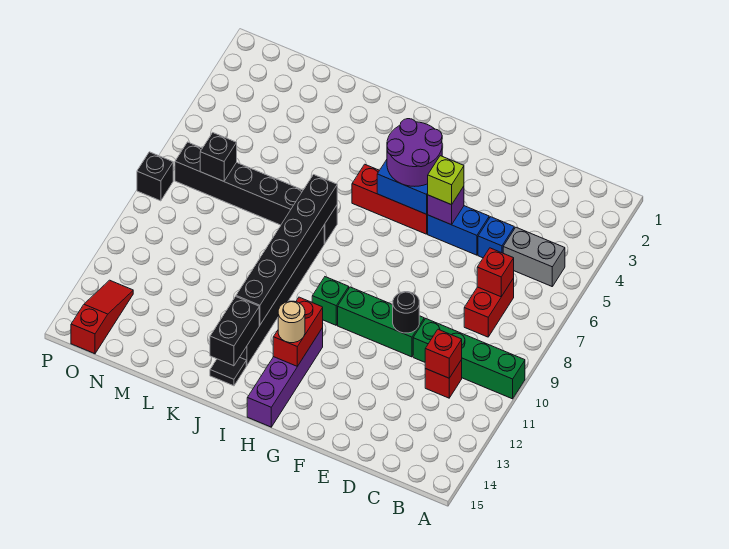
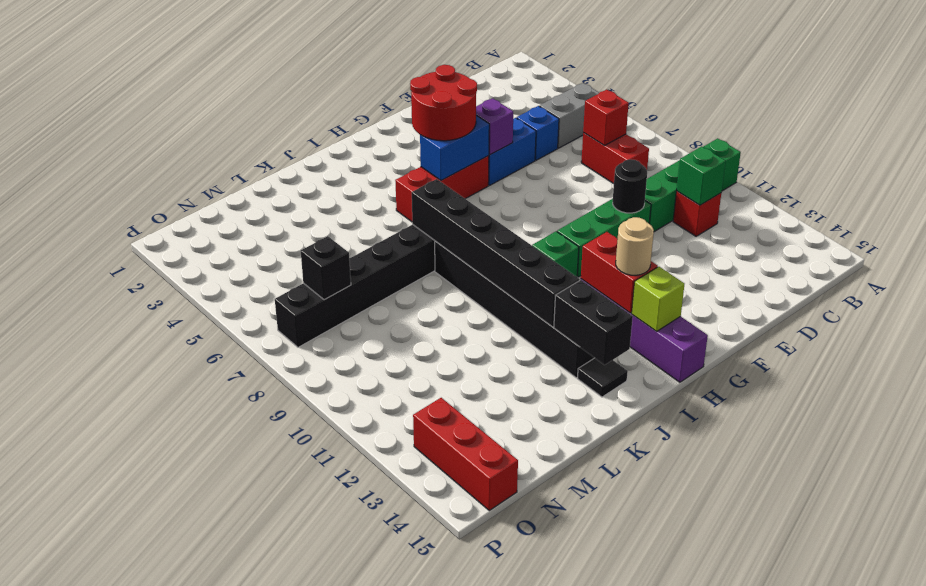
red brick C11 level 2 -> green brick C11 level 2
lime brick F5 level 3 -> lime brick H14 level 2
purple round brick G4:H5 level 3 -> red round brick G4:H5 level 3
red slope O13:O15 level 1 top 15 -> red brick O13:O15 level 1
black brick P8 level 1 -> none

